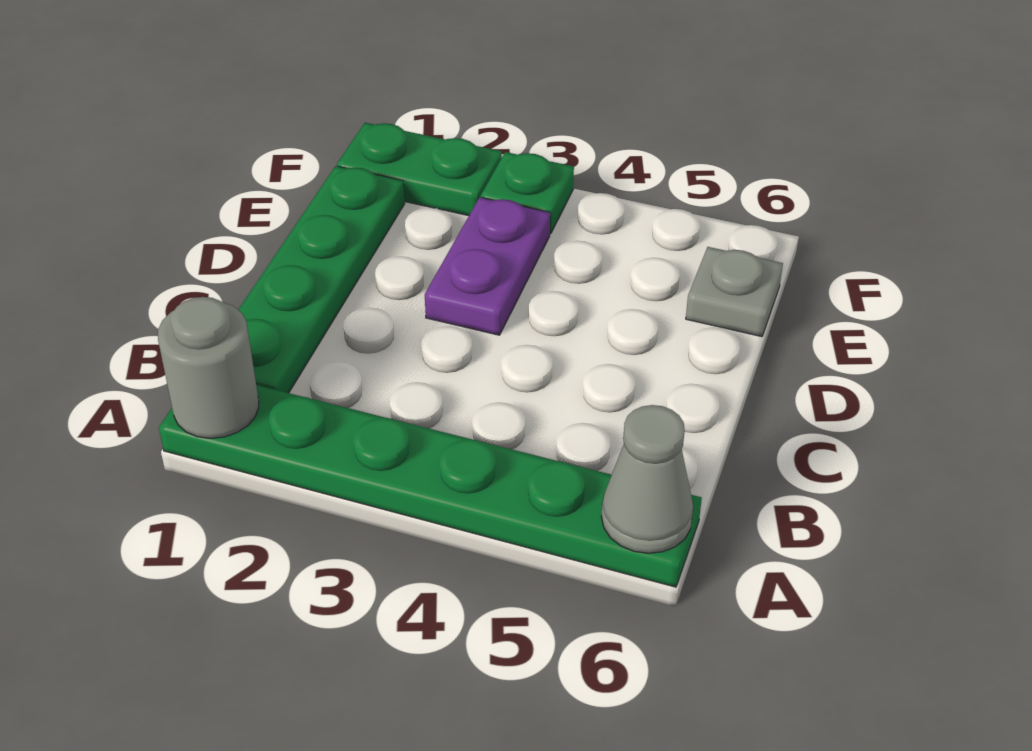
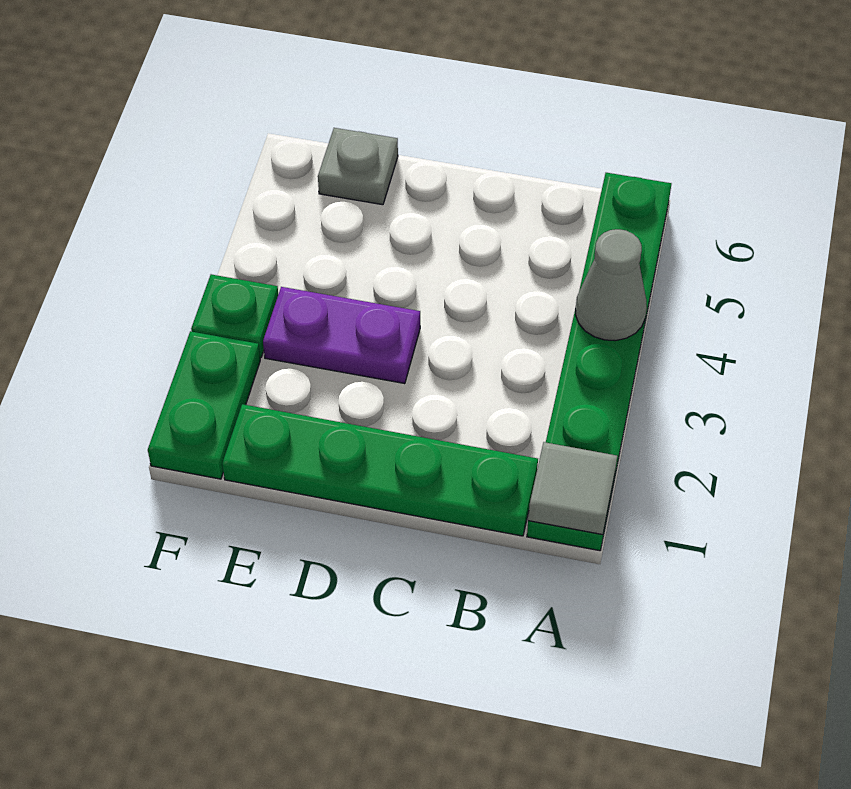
grey round brick A1 level 2 -> grey tile A1 level 2
grey cone A6 level 2 -> grey cone A4 level 2

